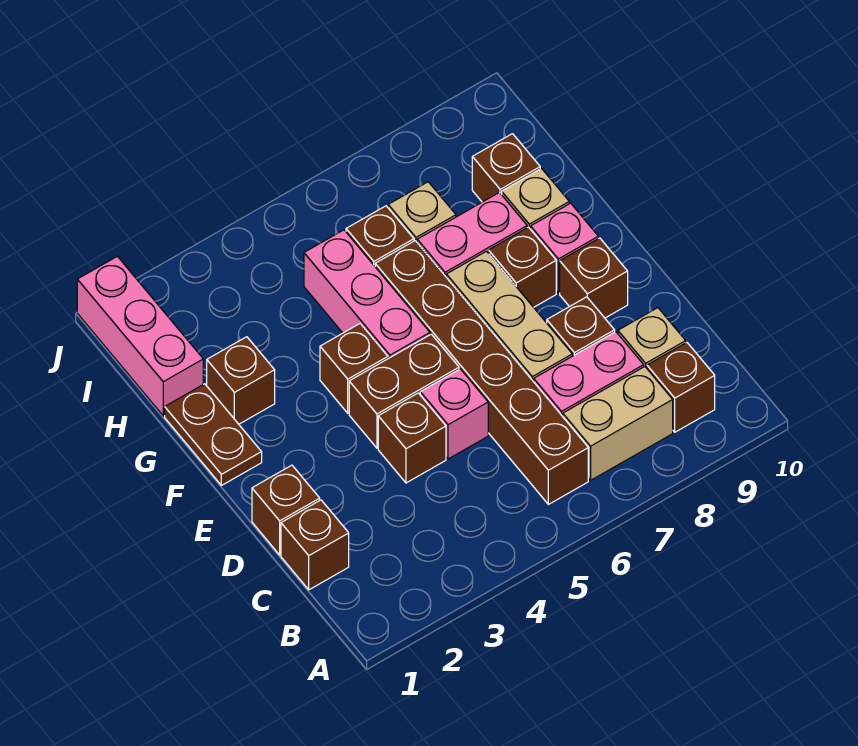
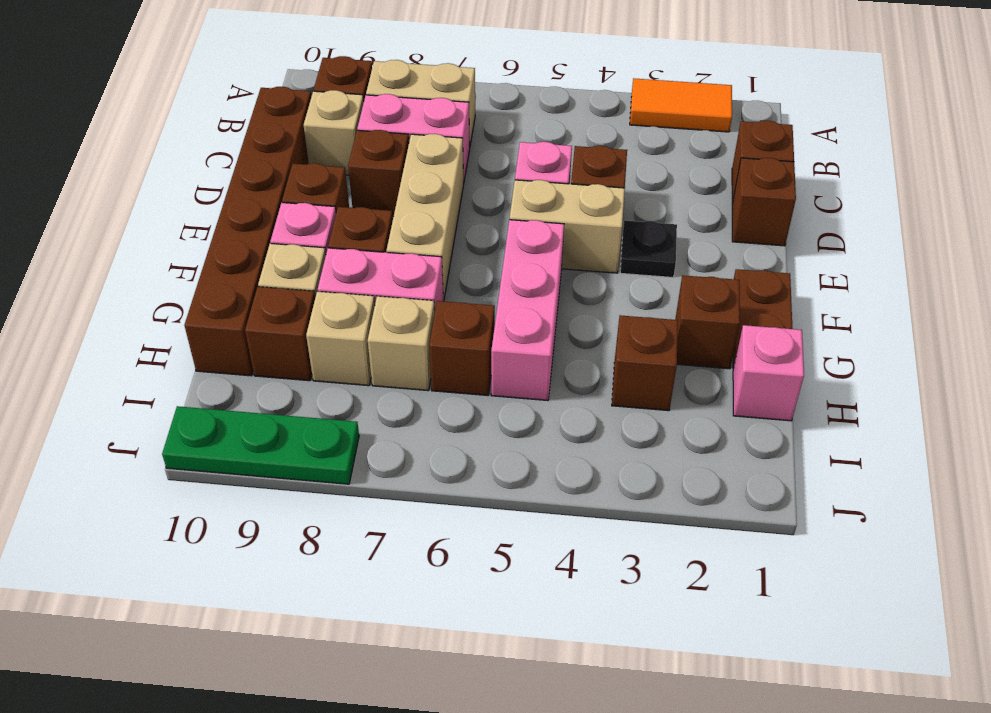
none -> orange tile A2:A3 level 1
brown brick B6:G6 level 1 -> brown brick C10:H10 level 1
none -> black plate E3 level 1
brown brick E4:E5 level 1 -> tan brick E4:E5 level 1
brown brick F4 level 1 -> brown brick H3 level 1
pink brick H1:J1 level 1 -> pink brick H1 level 1
none -> tan brick H8 level 1
none -> green plate J8:J10 level 1

